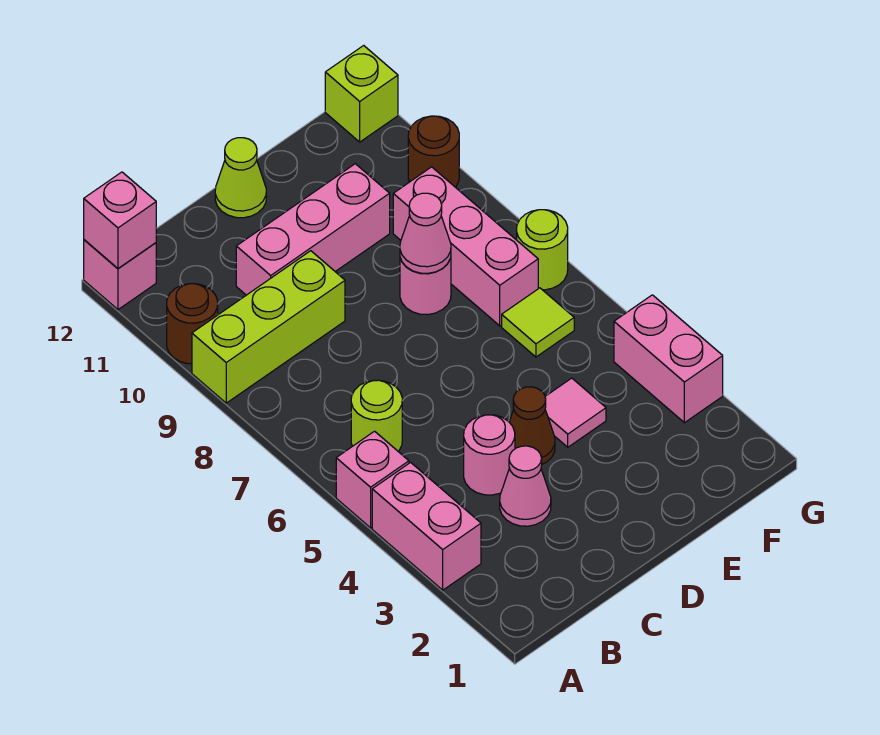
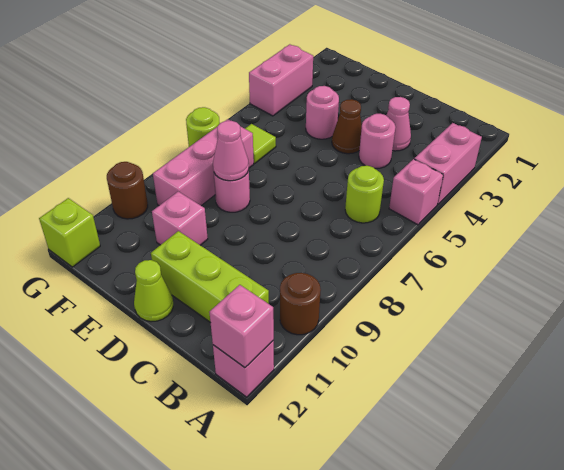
lime brick A9:C9 level 1 -> lime brick B11:D11 level 1
pink brick C10:E10 level 1 -> pink brick E10 level 1
pink tile E4 level 1 -> pink round brick E4 level 1

